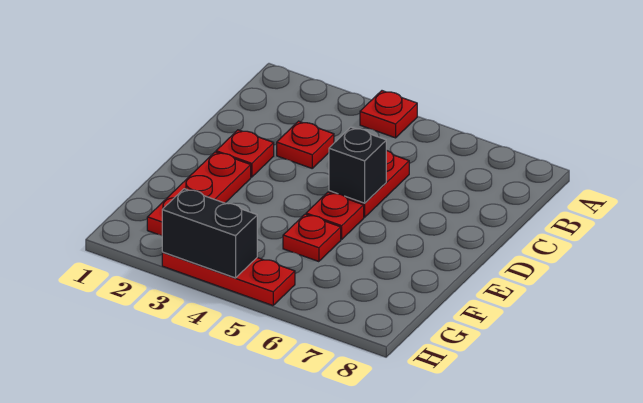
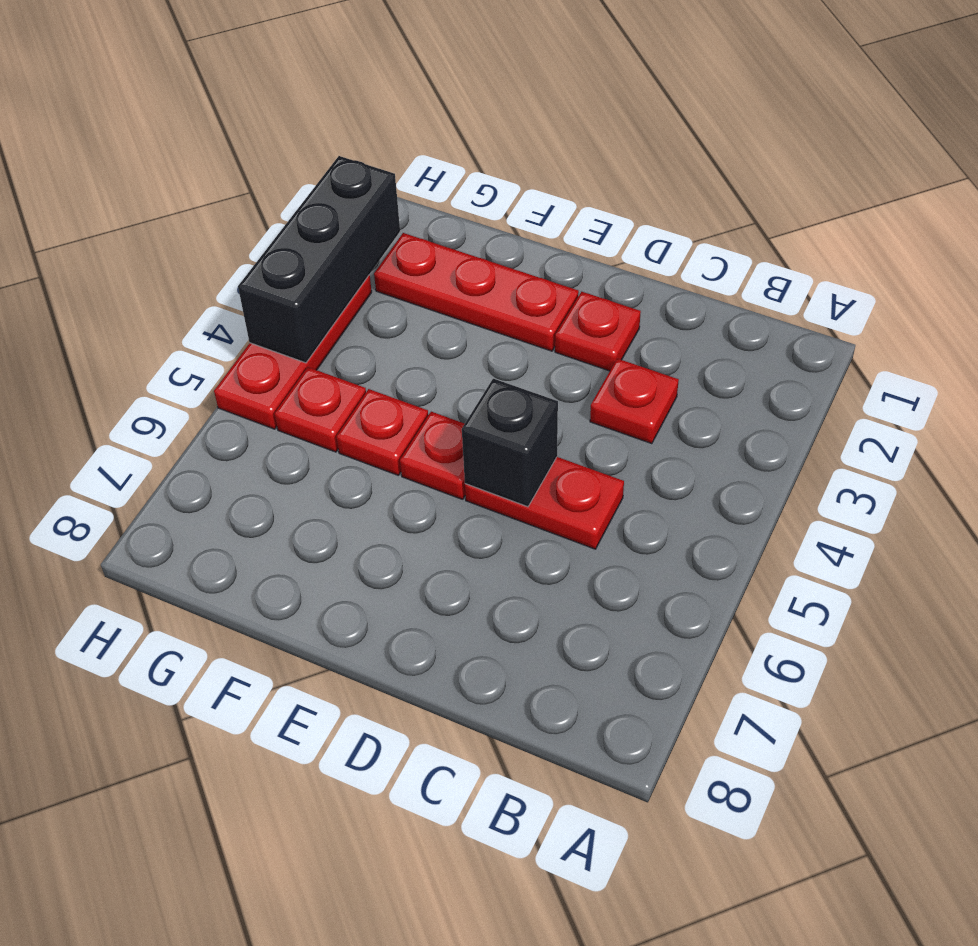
red plate A4 level 1 -> red plate G5 level 1
black brick H3:H4 level 2 -> black brick H2:H4 level 2

